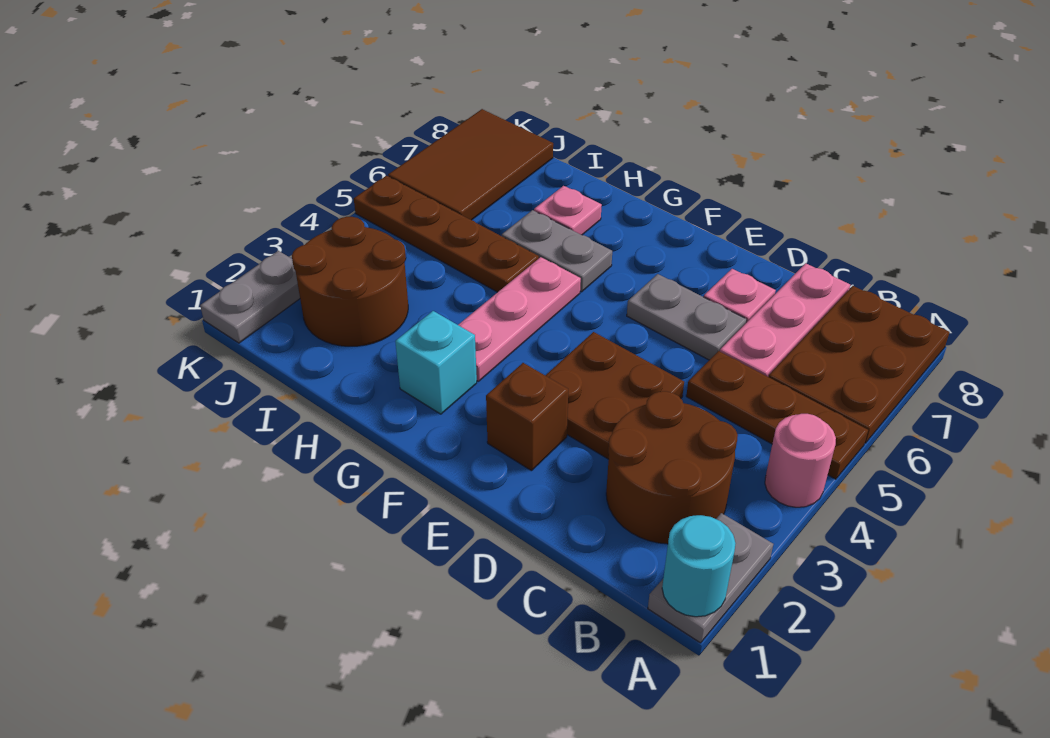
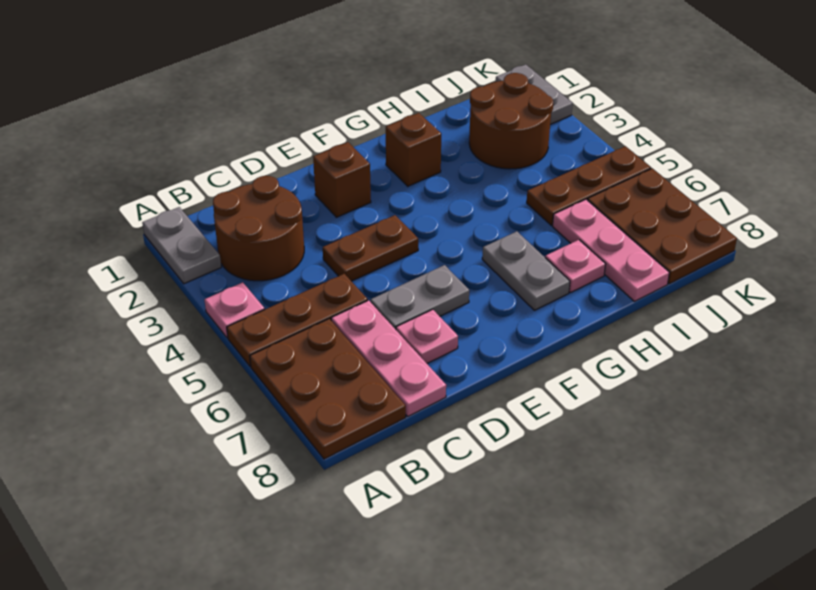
cyan round brick A1 level 2 -> none
pink round brick A4 level 1 -> pink plate A4 level 1
brown plate D3:E4 level 1 -> brown plate D4:E4 level 1
cyan brick G2 level 1 -> brown brick G2 level 1
pink plate G3:G5 level 1 -> pink plate I6:I8 level 1
grey plate G6:H6 level 1 -> grey plate G6:G7 level 1
brown plate H5:K5 level 1 -> brown plate I5:K5 level 1
brown tile J6:K8 level 1 -> brown plate J6:K8 level 1

